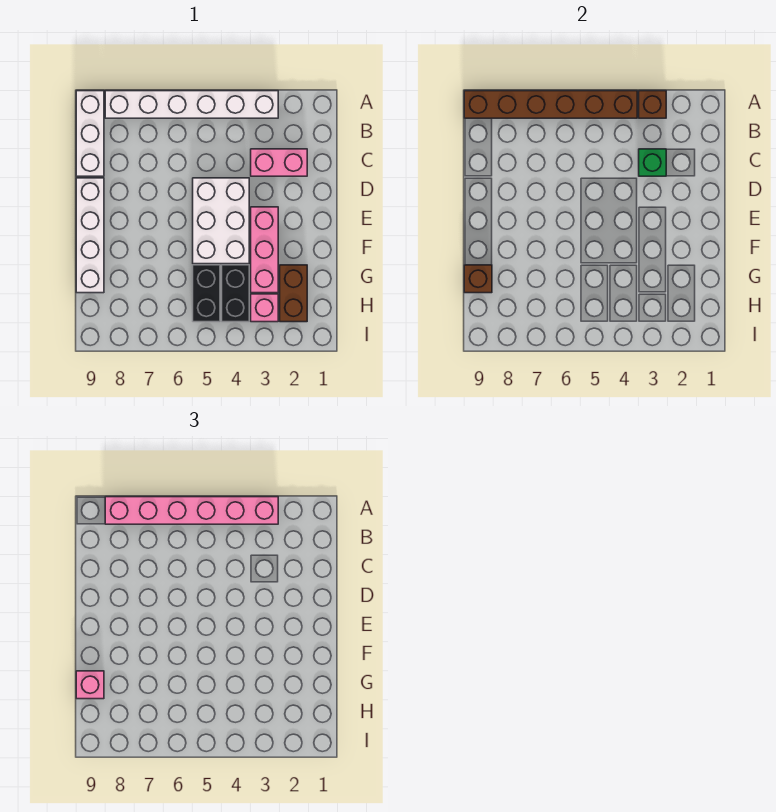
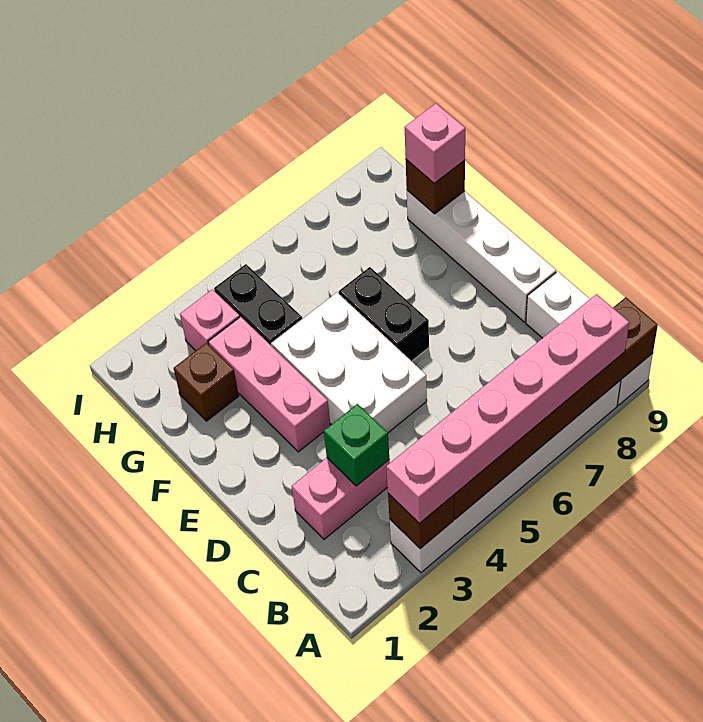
brown brick G2:H2 level 1 -> brown brick G2 level 1
black brick G5:H5 level 1 -> black brick E6:F6 level 1

